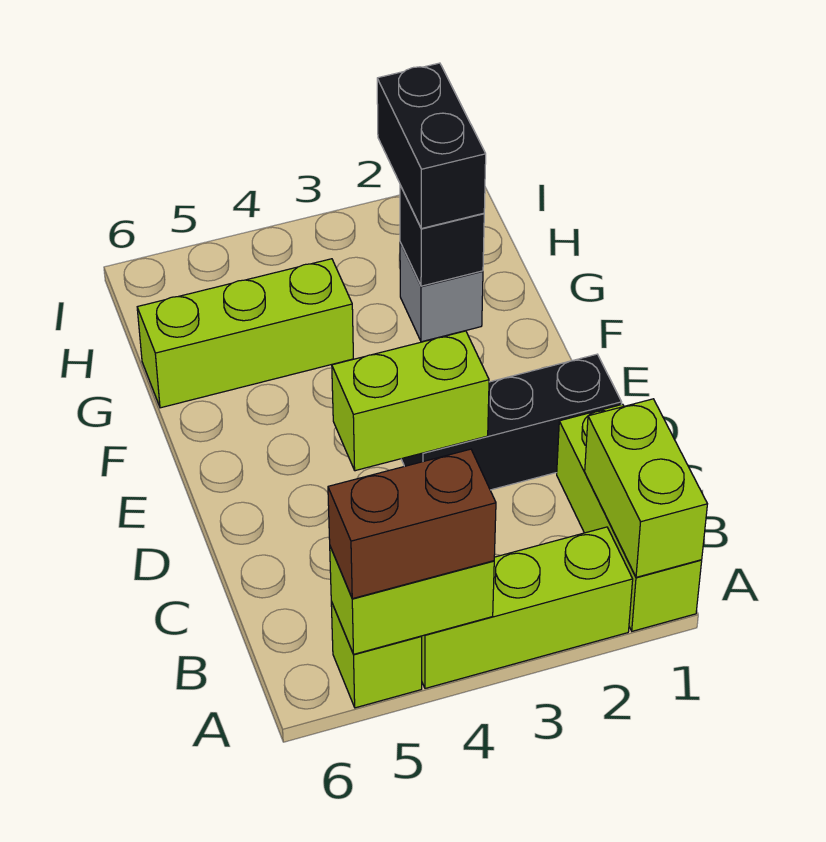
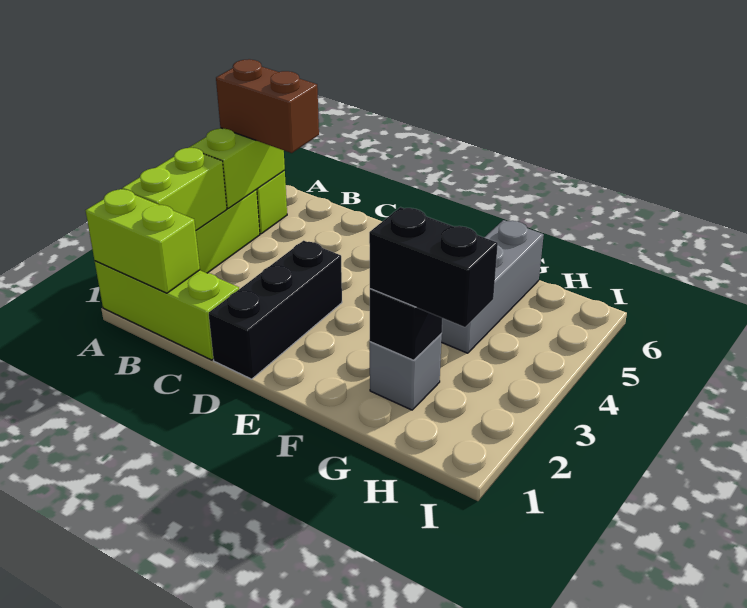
brown brick A4:A5 level 3 -> brown brick A5:B5 level 3
lime brick D3:D4 level 2 -> lime brick A2:A3 level 2
lime brick G4:G6 level 1 -> grey brick G4:G6 level 1

